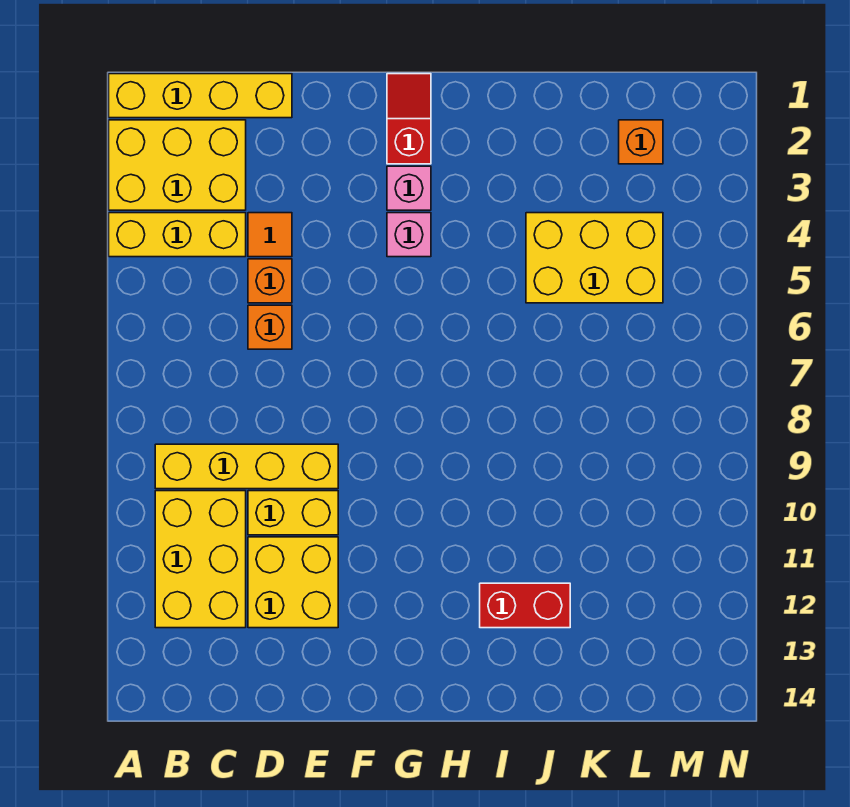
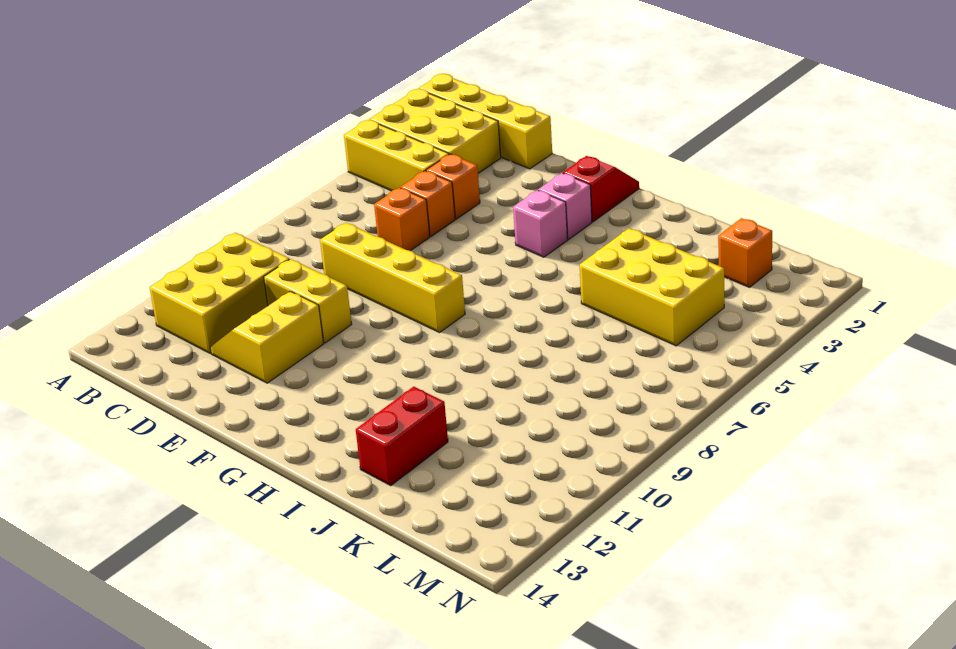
yellow brick B9:E9 level 1 -> yellow brick D8:G8 level 1
orange tile D4 level 1 -> orange brick D4 level 1
yellow brick D11:E12 level 1 -> yellow slope D11:E12 level 1 top E
red brick I12:J12 level 1 -> red brick J12:J13 level 1

